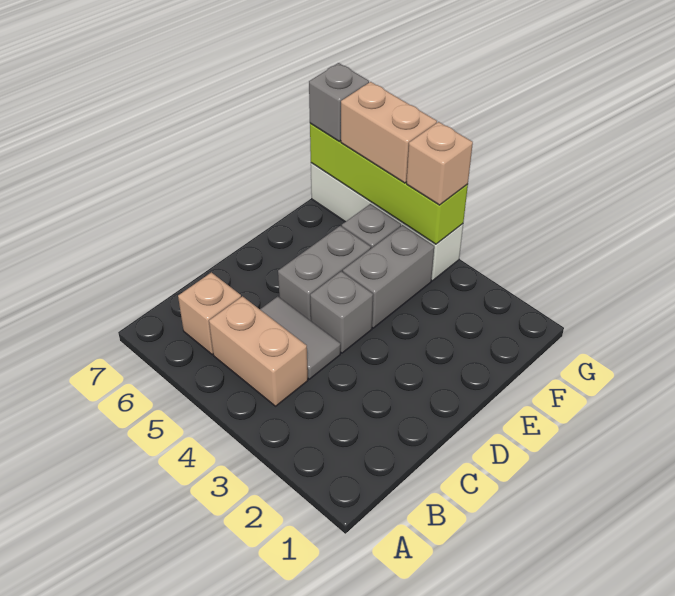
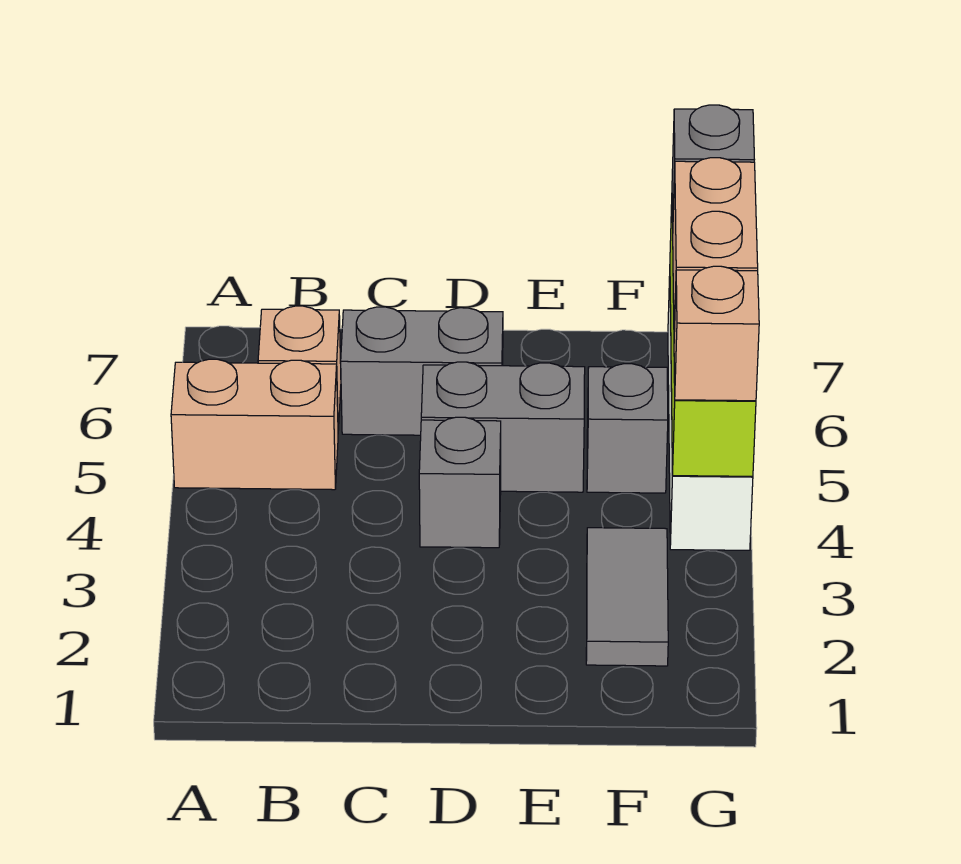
tan brick B4:B5 level 1 -> tan brick A5:B5 level 1
grey tile C4:C5 level 1 -> grey tile F2:F3 level 1
grey brick E4:F4 level 1 -> grey brick C6:D6 level 1

